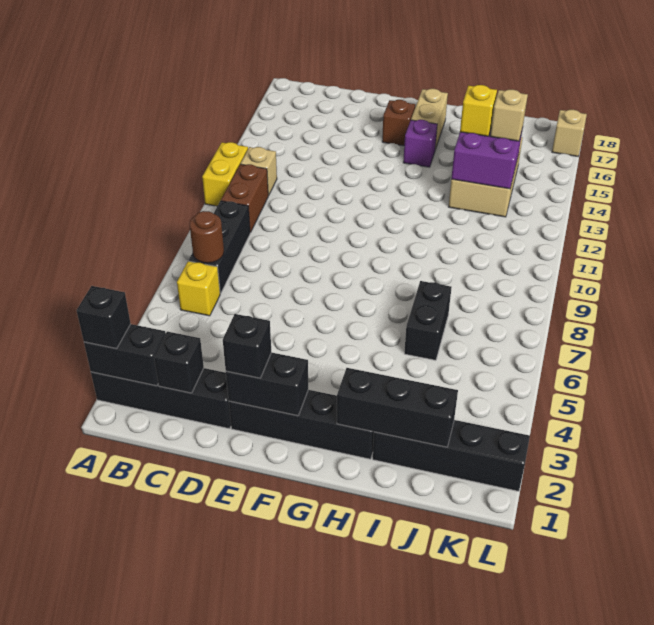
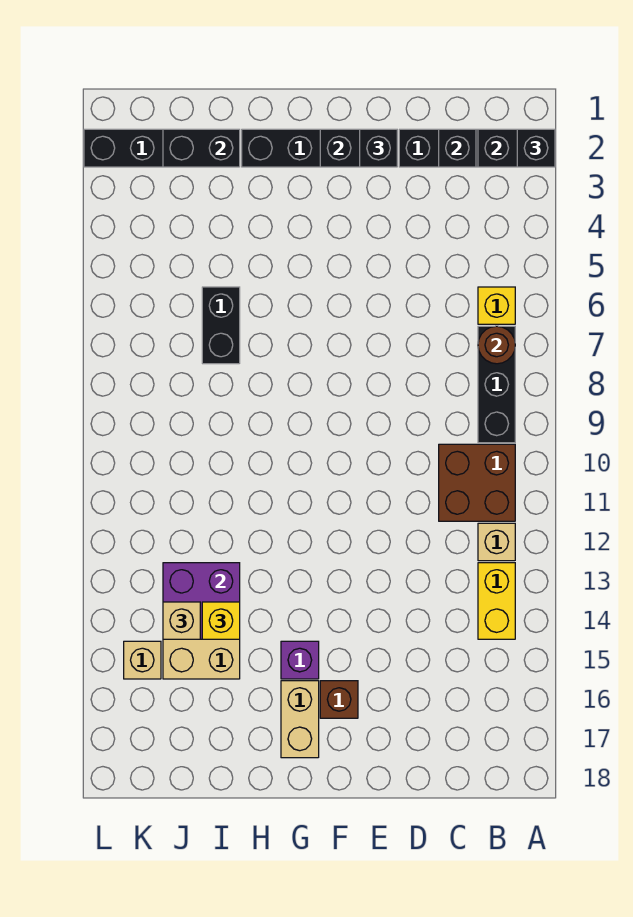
yellow brick A11:A12 level 1 -> yellow brick B13:B14 level 1
brown brick B10:B11 level 1 -> brown brick B10:C11 level 1
black brick H2:J2 level 2 -> black brick I2:J2 level 2
tan brick L17 level 1 -> tan brick K15 level 1

